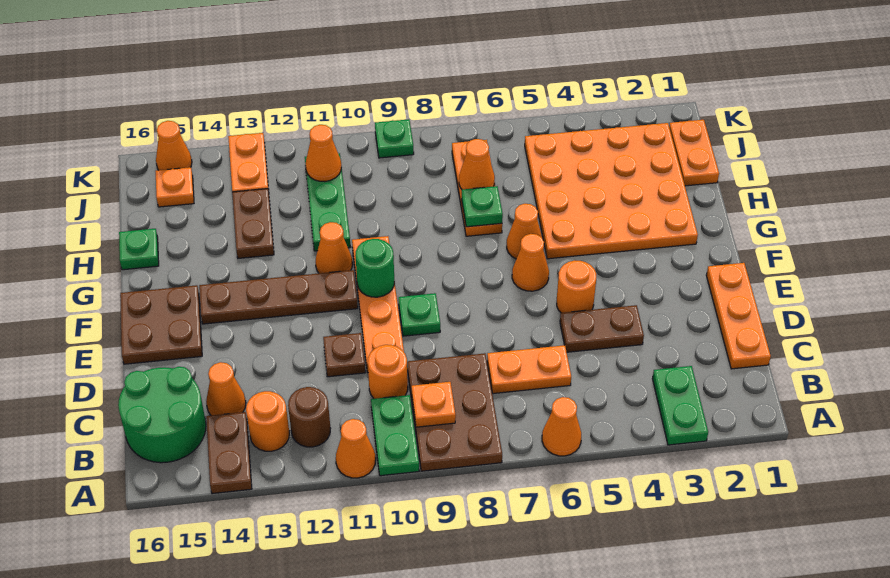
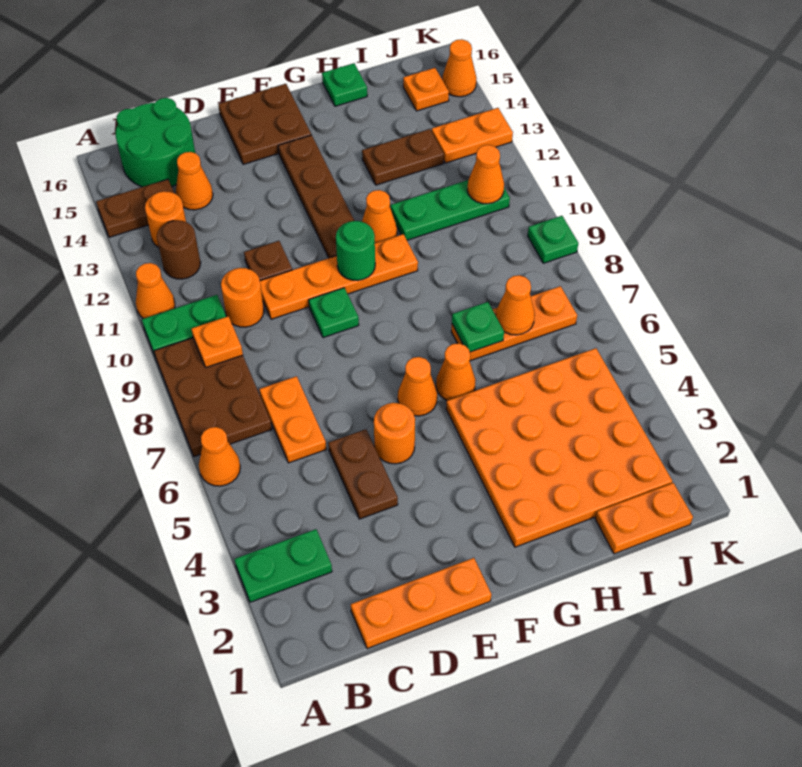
brown plate A8:C9 level 1 -> brown plate A7:B9 level 1

